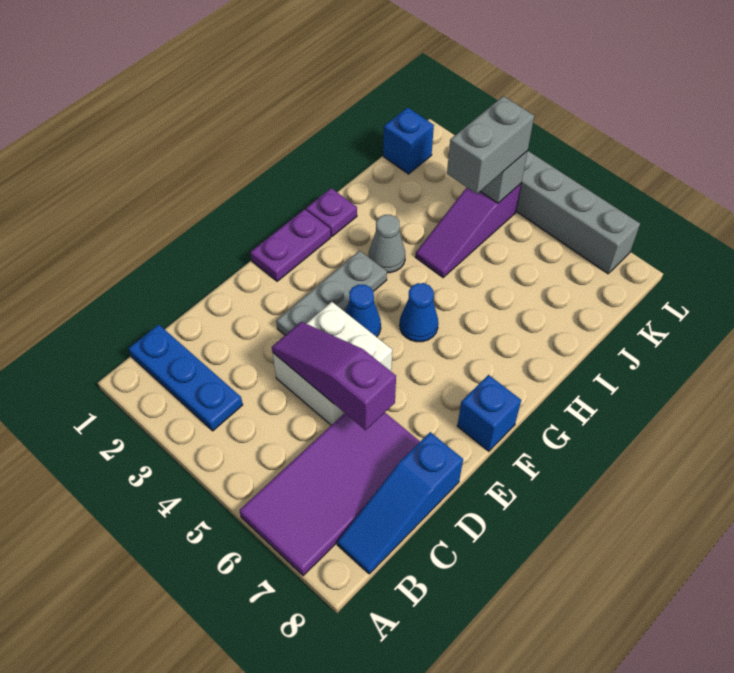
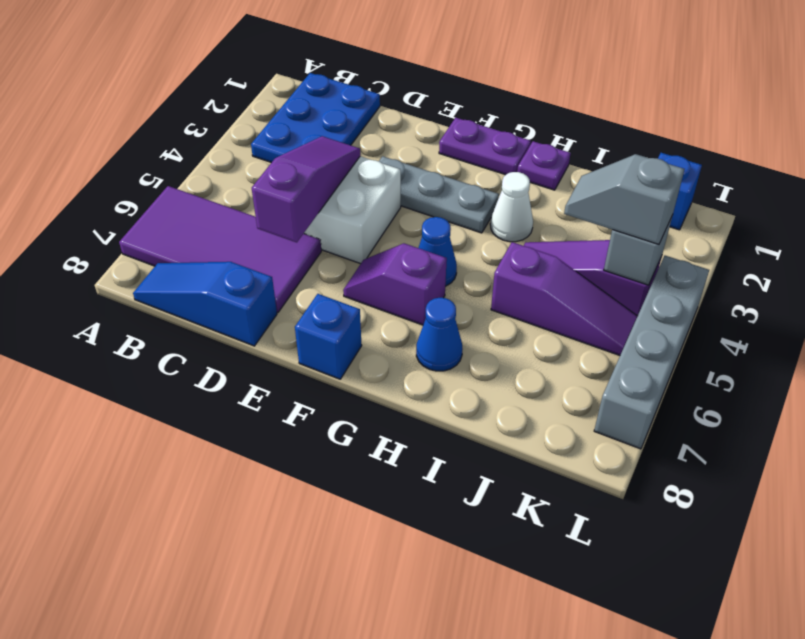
blue plate B1:B3 level 1 -> blue plate B1:C3 level 1
blue cone F4 level 1 -> blue cone H7 level 1
none -> purple slope F6:G6 level 1 top G
grey cone H3 level 1 -> white cone H3 level 1
none -> purple slope I5:K5 level 1 top I
grey brick J4:K4 level 3 -> grey slope J4:K4 level 3 top K

